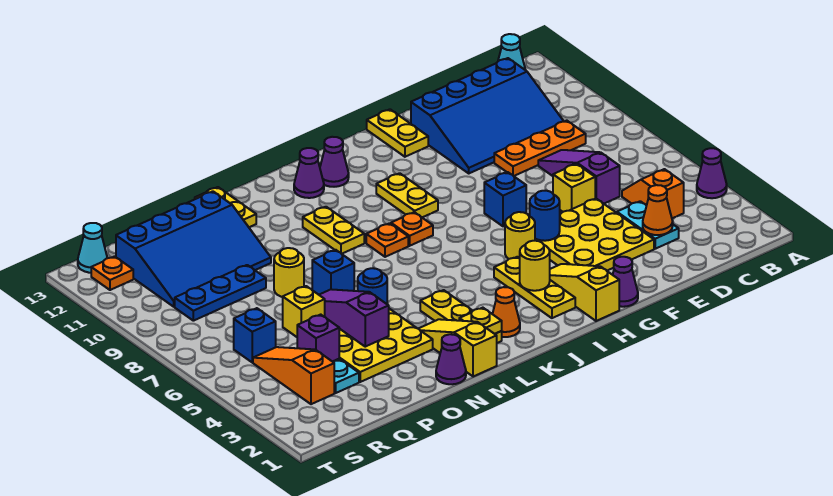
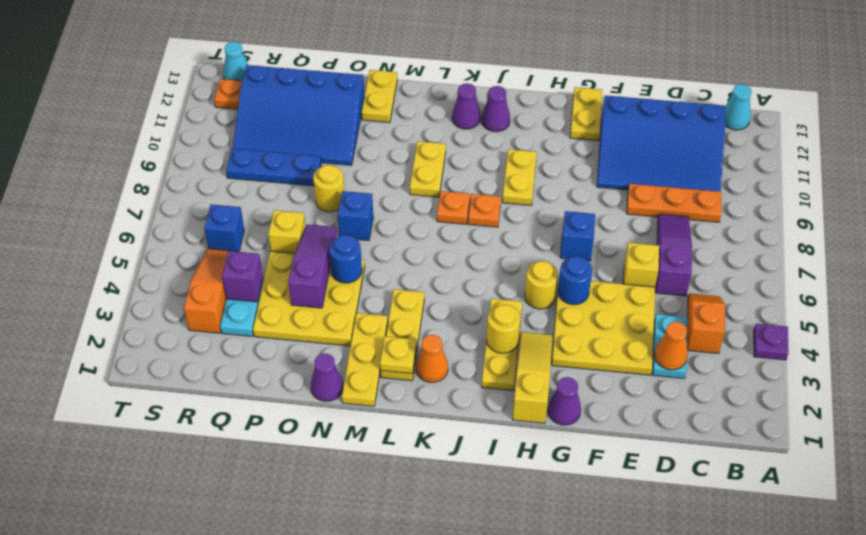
purple cone A4 level 1 -> purple plate A4 level 1
yellow slope M1:M3 level 1 top 1 -> yellow plate M1:M3 level 1

